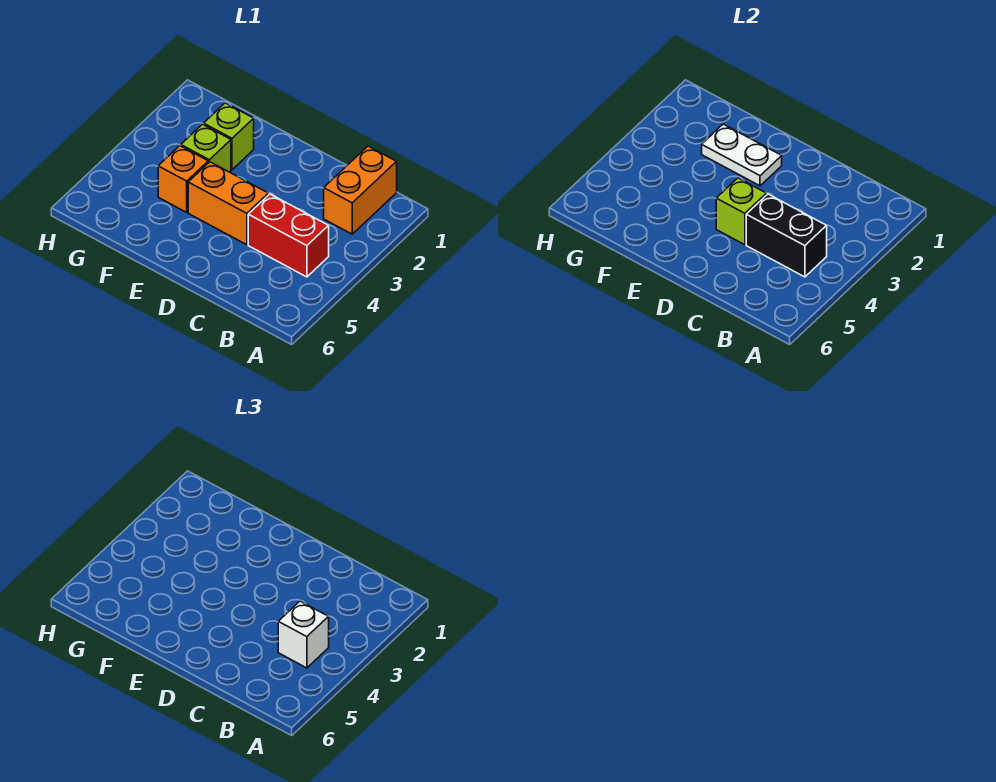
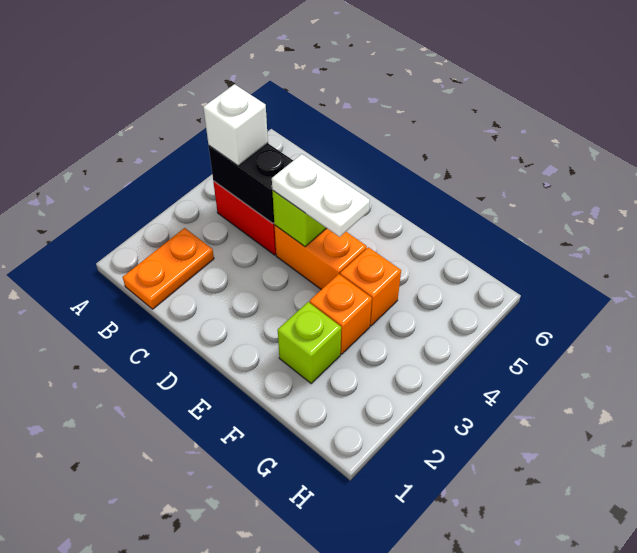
orange brick B1:B2 level 1 -> orange plate B1:B2 level 1
white plate E2:F2 level 2 -> white plate D4:E4 level 3
lime brick F3 level 1 -> orange brick F3 level 1

